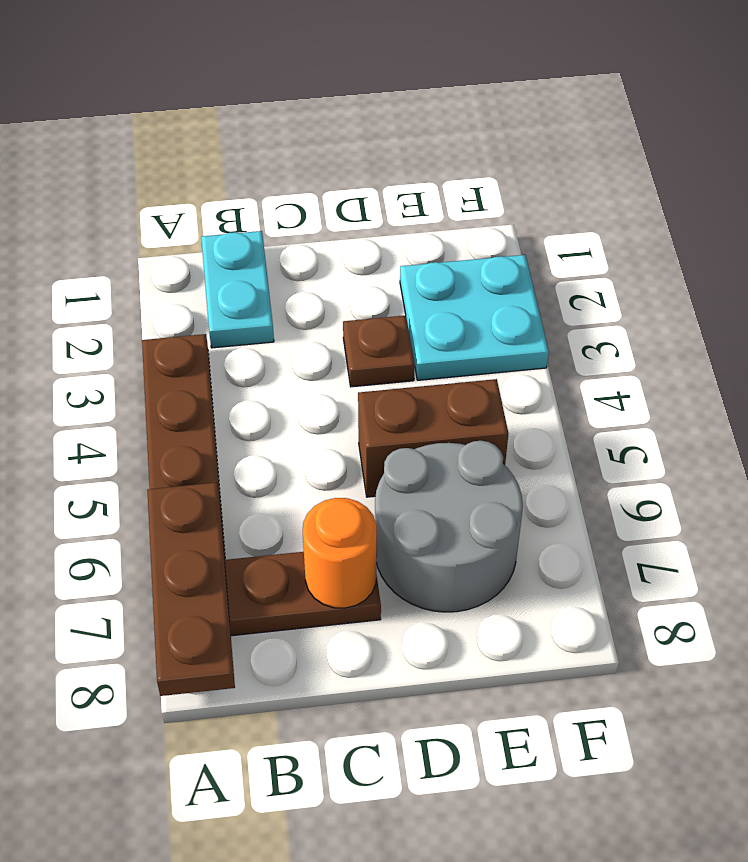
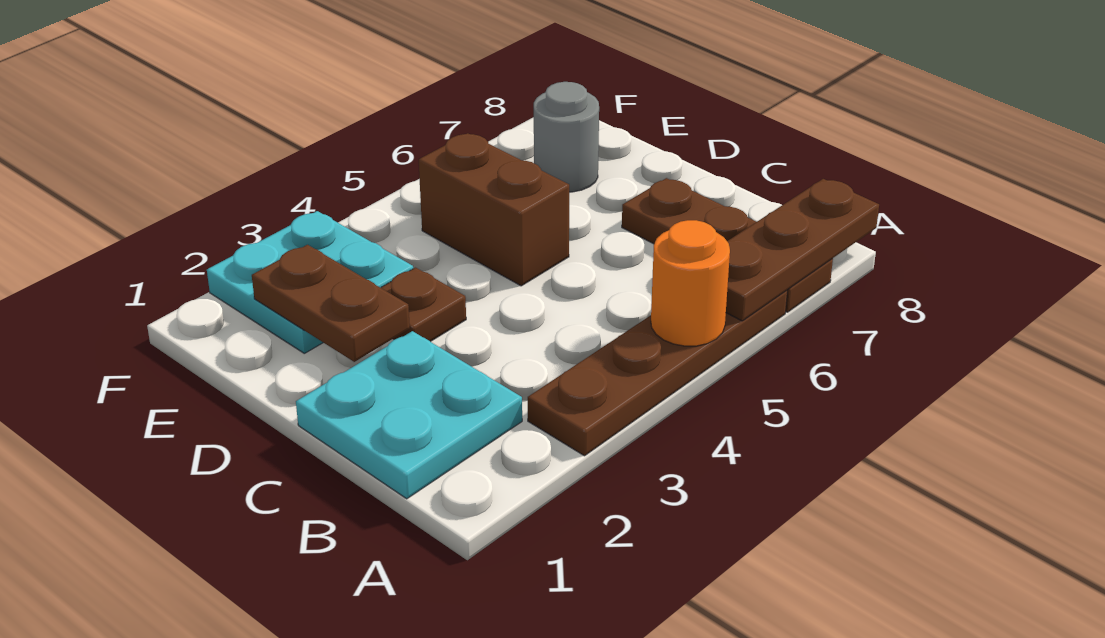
cyan plate B1:B2 level 1 -> cyan plate B1:C2 level 1
orange round brick C7 level 2 -> orange round brick A5 level 2
none -> brown plate D2:E2 level 2
grey round brick D6:E7 level 1 -> grey round brick E7 level 1

